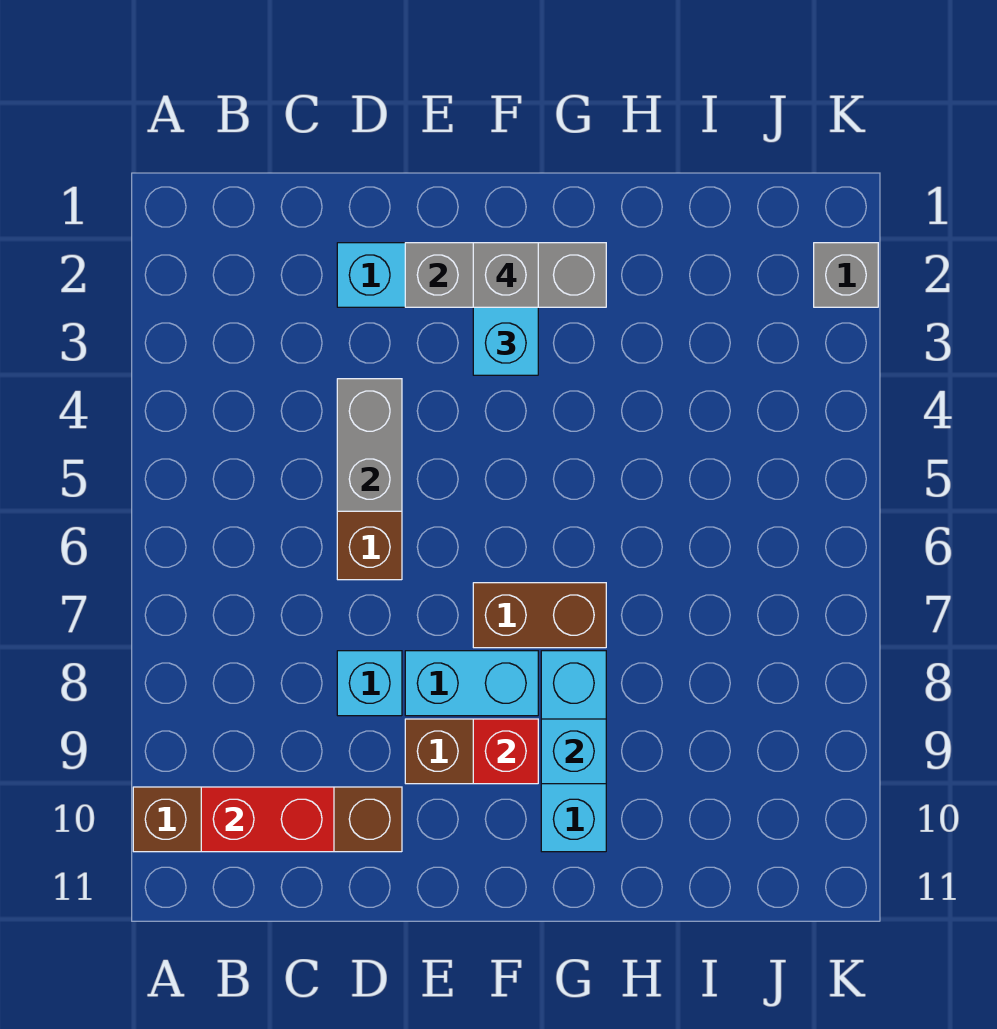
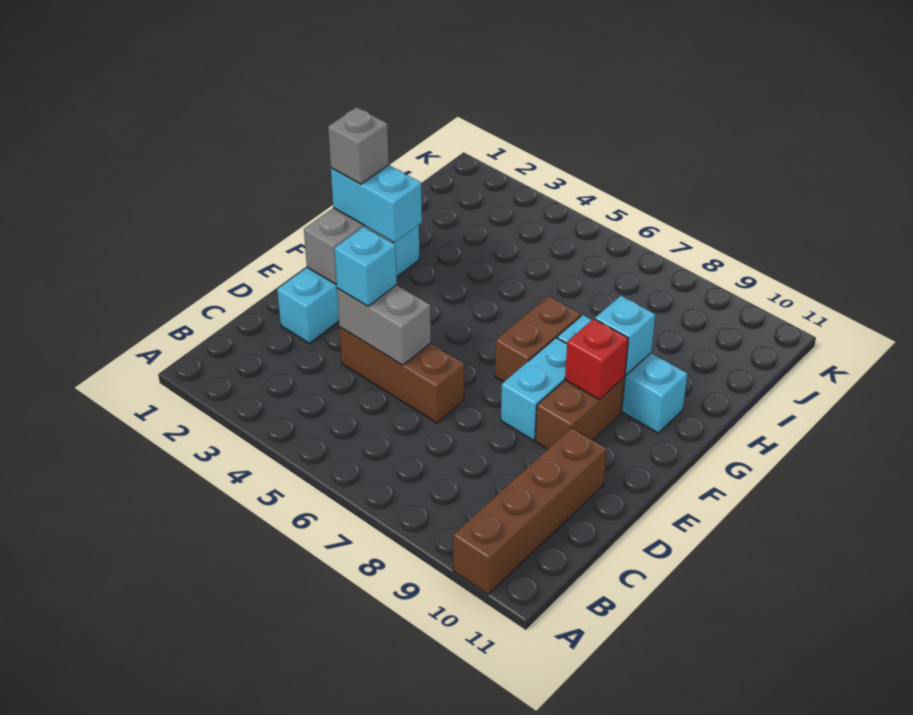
red brick B10:C10 level 2 -> none
cyan brick D8 level 1 -> cyan brick D4 level 3
grey brick K2 level 1 -> none

